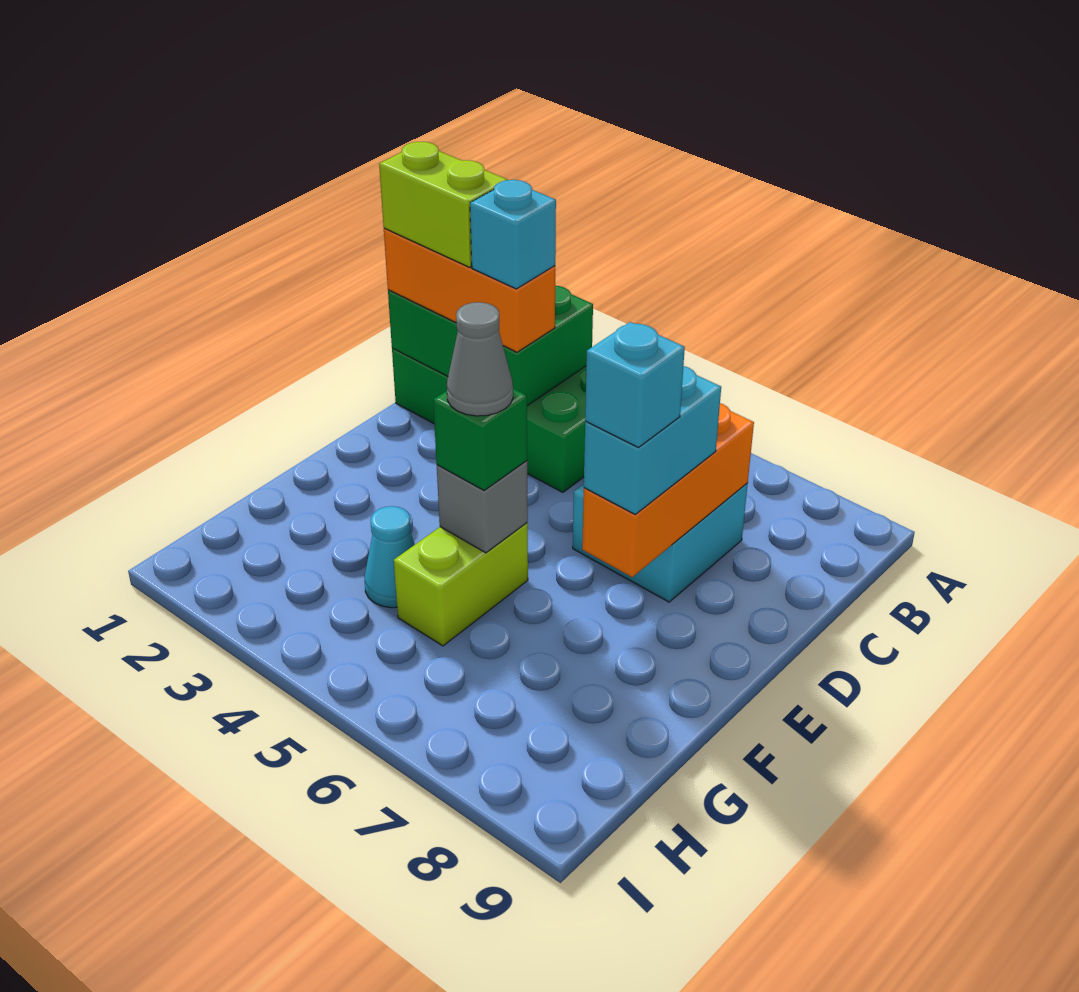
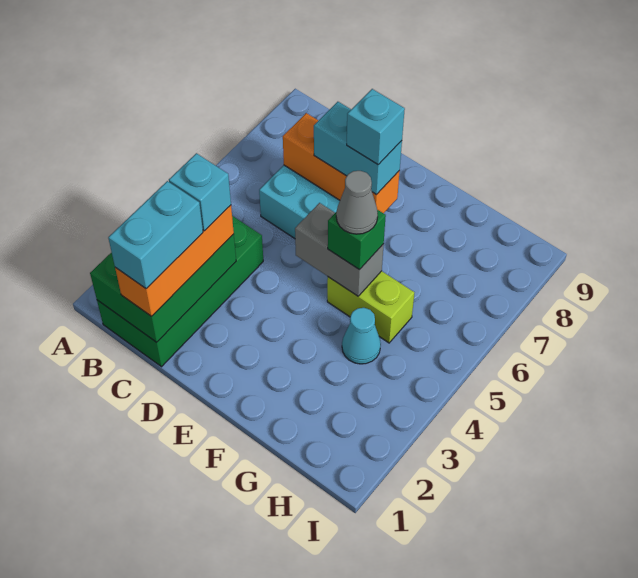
lime brick C1:C2 level 4 -> cyan brick C1:C2 level 4
grey brick F5 level 2 -> grey brick E5:F5 level 2

